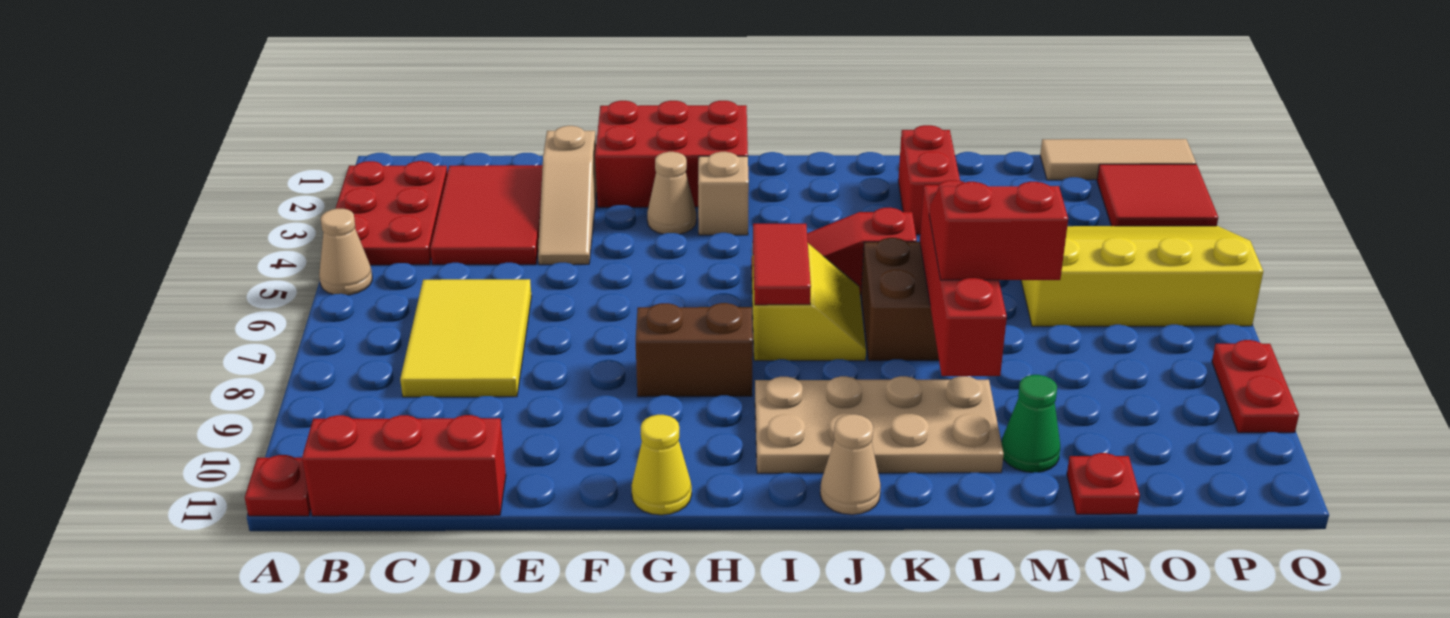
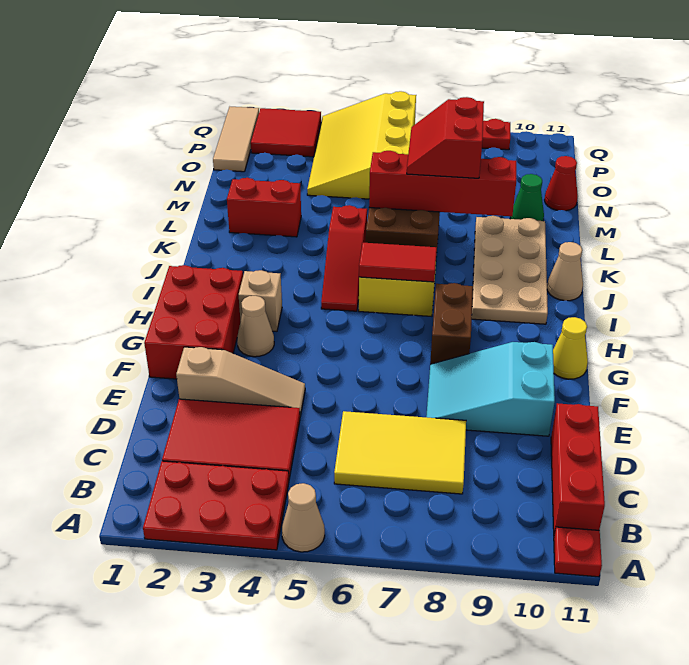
none -> cyan slope E8:F10 level 1 top 10
red plate N11 level 1 -> red cone N11 level 1

